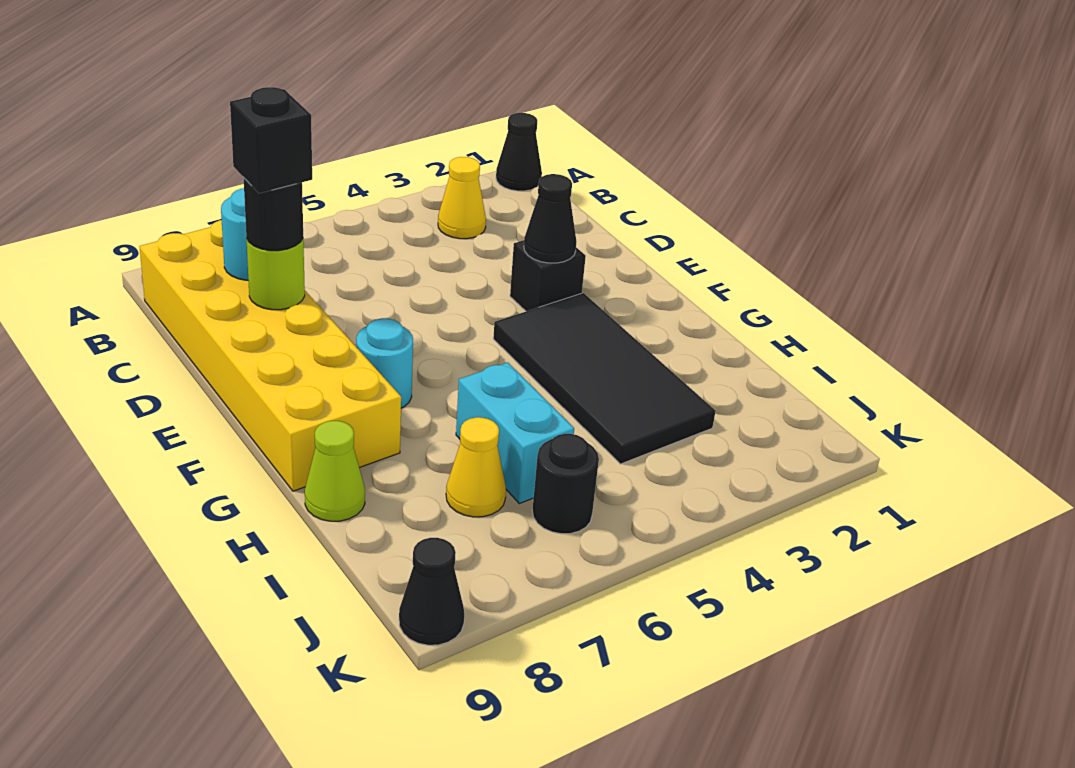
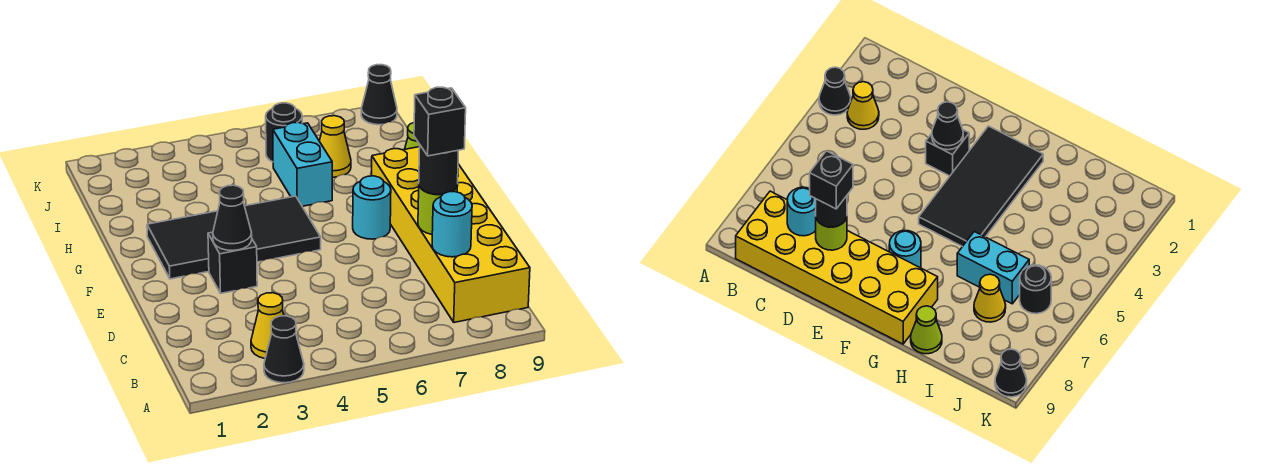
black cone A1 level 1 -> black cone A3 level 1
black tile F3:I4 level 1 -> black tile F2:G5 level 1

